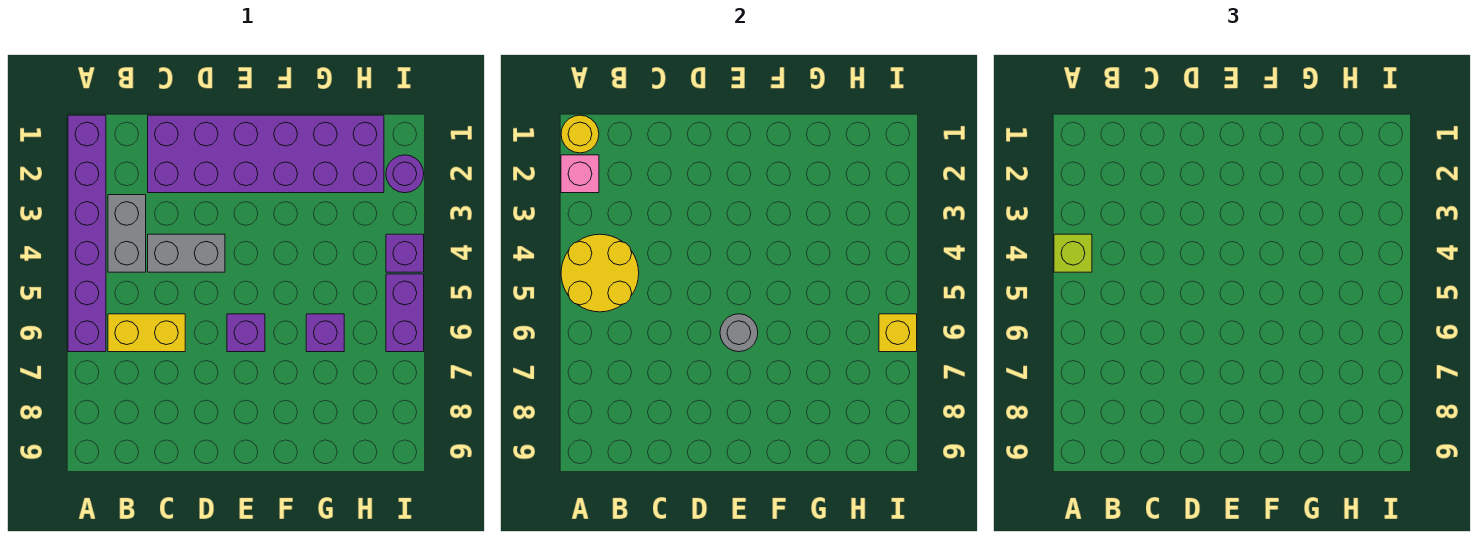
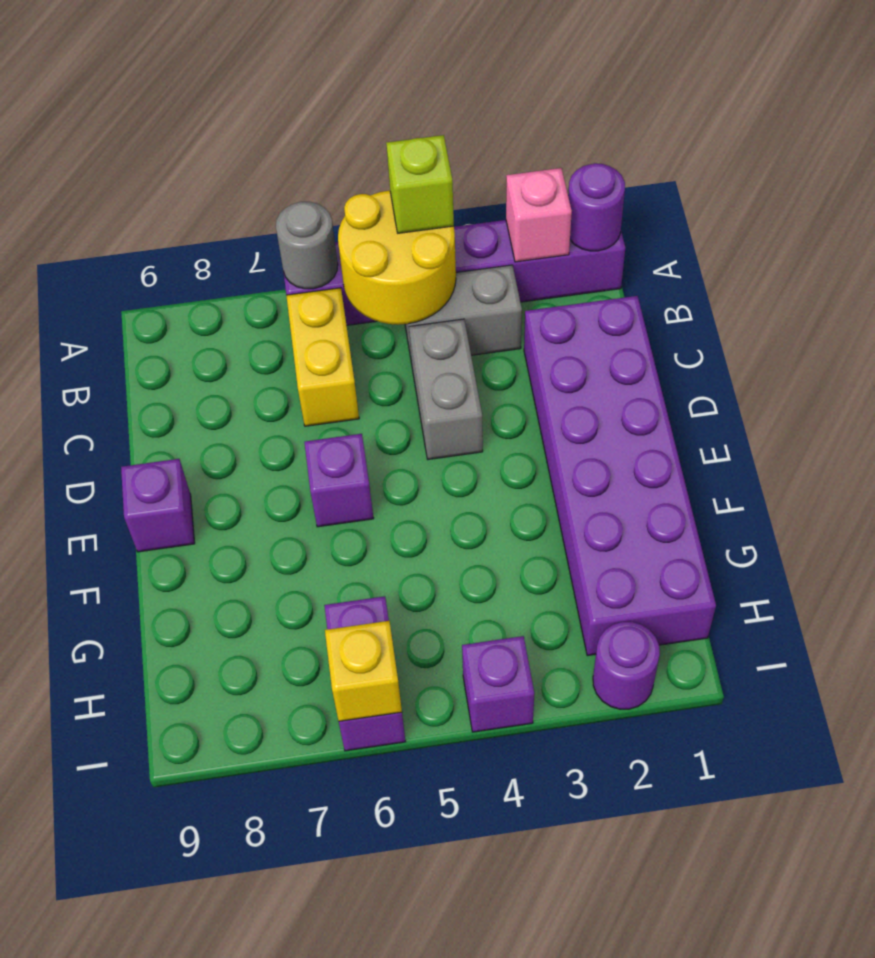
yellow round brick A1 level 2 -> purple round brick A1 level 2
grey round brick E6 level 2 -> grey round brick A6 level 2
purple brick G6 level 1 -> purple brick E9 level 1
purple brick I5:I6 level 1 -> purple brick H6:I6 level 1

